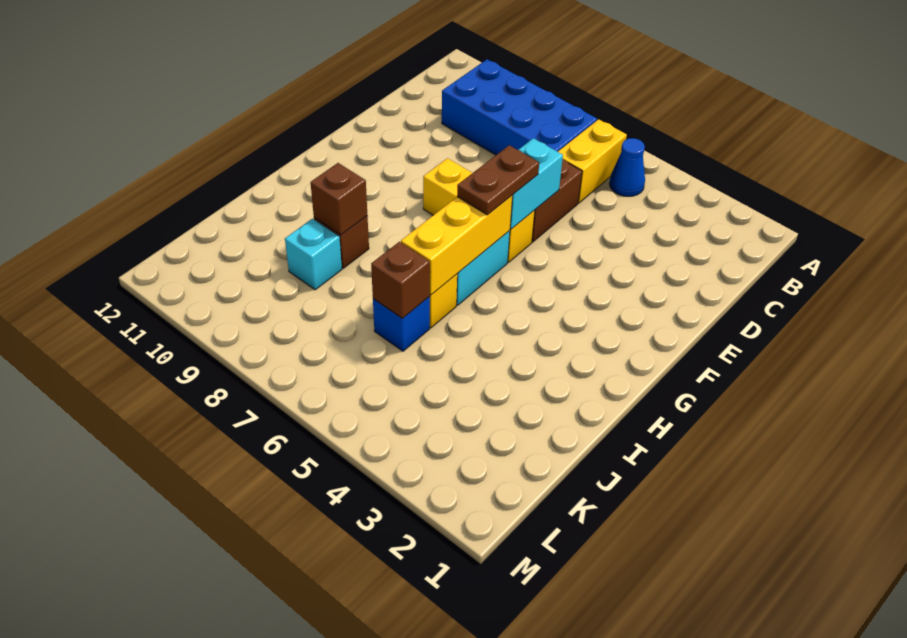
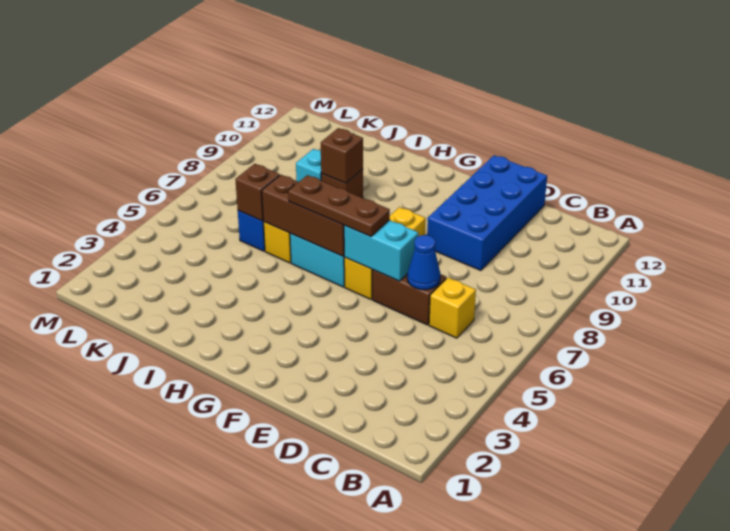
blue cone B5 level 1 -> blue cone D6 level 2
yellow brick B6:C6 level 1 -> yellow brick C6 level 1
blue brick B7:C10 level 1 -> blue brick D9:E12 level 1
brown plate F6:G6 level 3 -> brown plate F6:H6 level 3
yellow brick G6:I6 level 2 -> brown brick G6:I6 level 2

